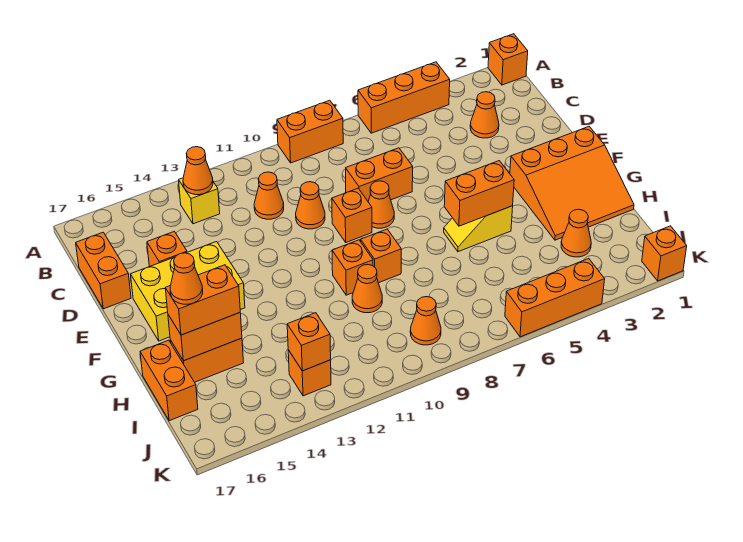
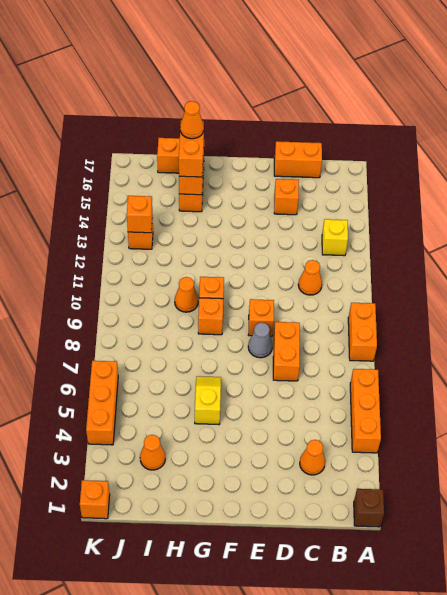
orange brick A1 level 1 -> brown brick A1 level 1
orange cone B13 level 2 -> none
orange cone D10 level 1 -> none
orange cone E8 level 1 -> grey cone E8 level 1
yellow brick E14:F16 level 1 -> none
orange slope F1:H3 level 1 top F -> none
orange brick G5:G6 level 2 -> none
orange cone J9 level 1 -> none

